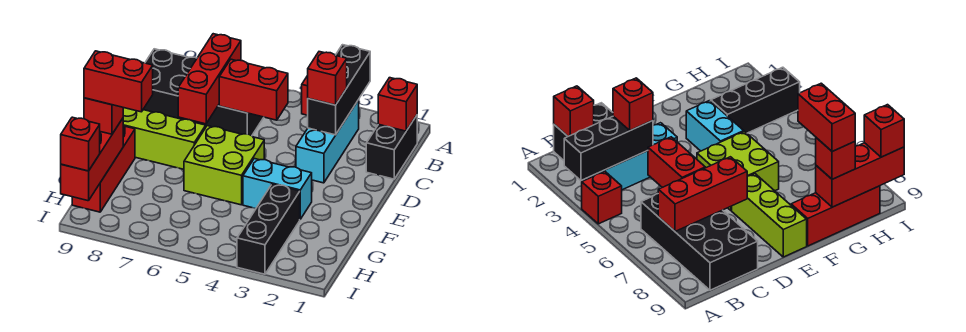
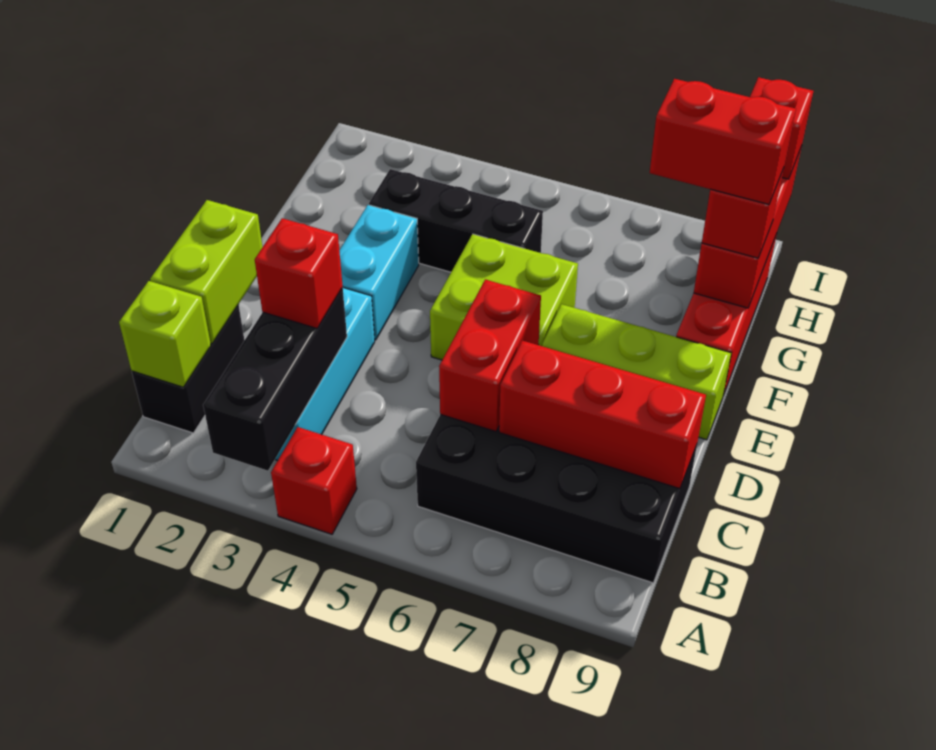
red brick B1 level 2 -> lime brick B1 level 2
red brick B7:D7 level 2 -> red brick C7:C9 level 2
none -> lime brick C1:D1 level 2
red brick C5:C6 level 2 -> red brick C6:D6 level 2
cyan brick F3:F4 level 1 -> cyan brick E3:F3 level 1
black brick G3:I3 level 1 -> black brick G3:G5 level 1

